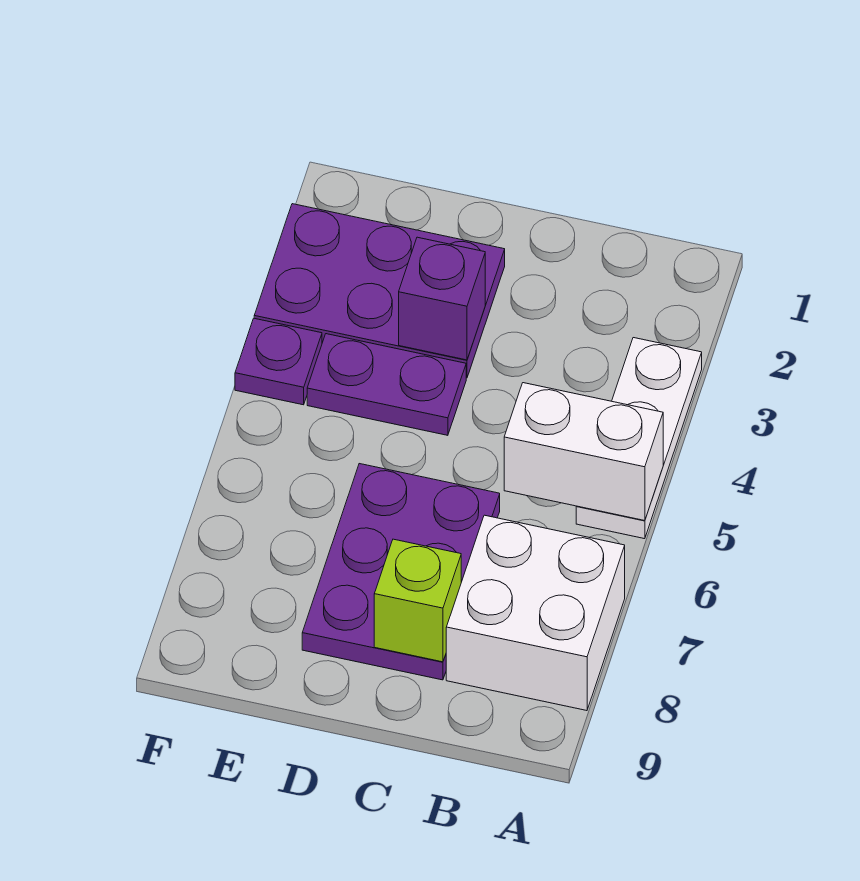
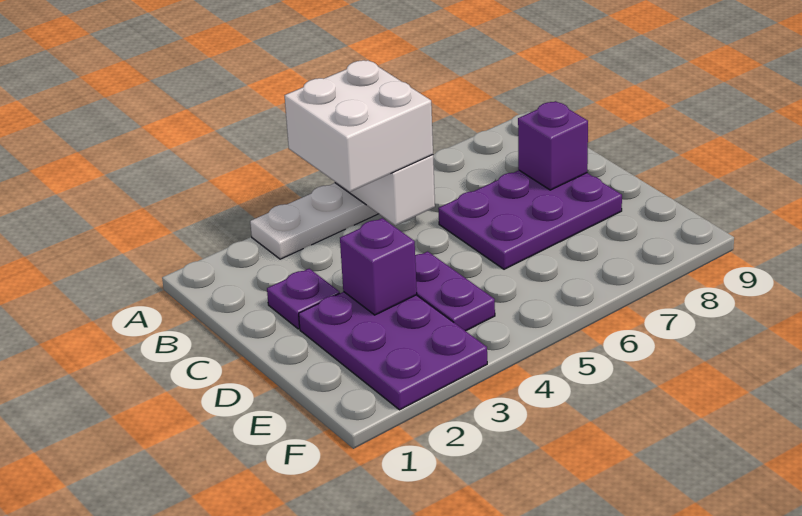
white brick A7:B8 level 1 -> white brick A4:B5 level 3
lime brick C8 level 2 -> purple brick C8 level 2
purple plate F4 level 1 -> purple plate C2 level 1

